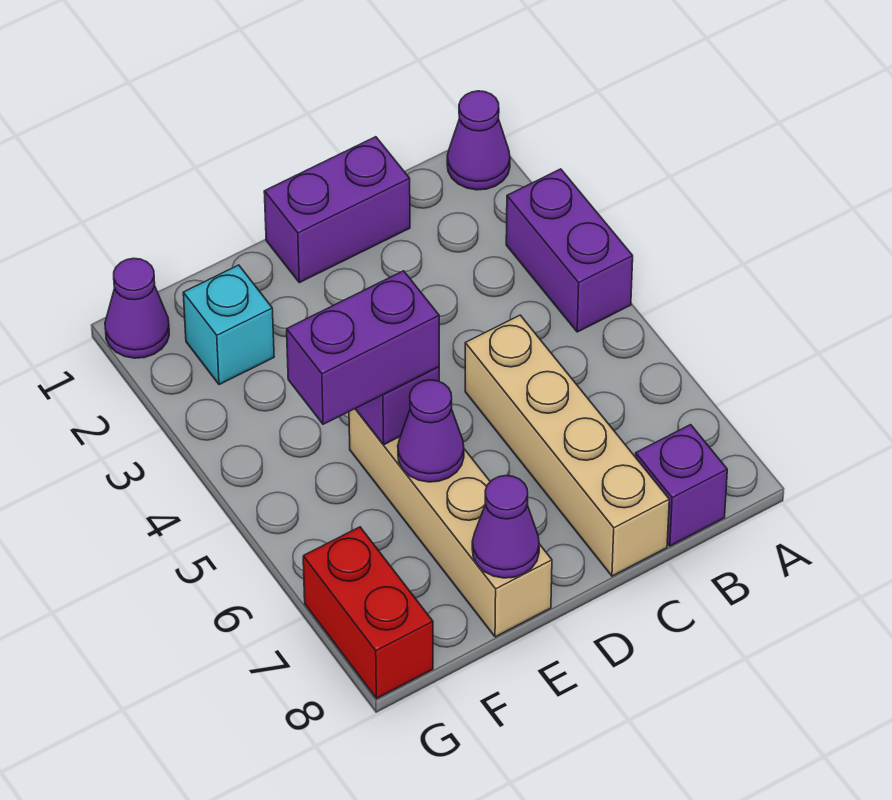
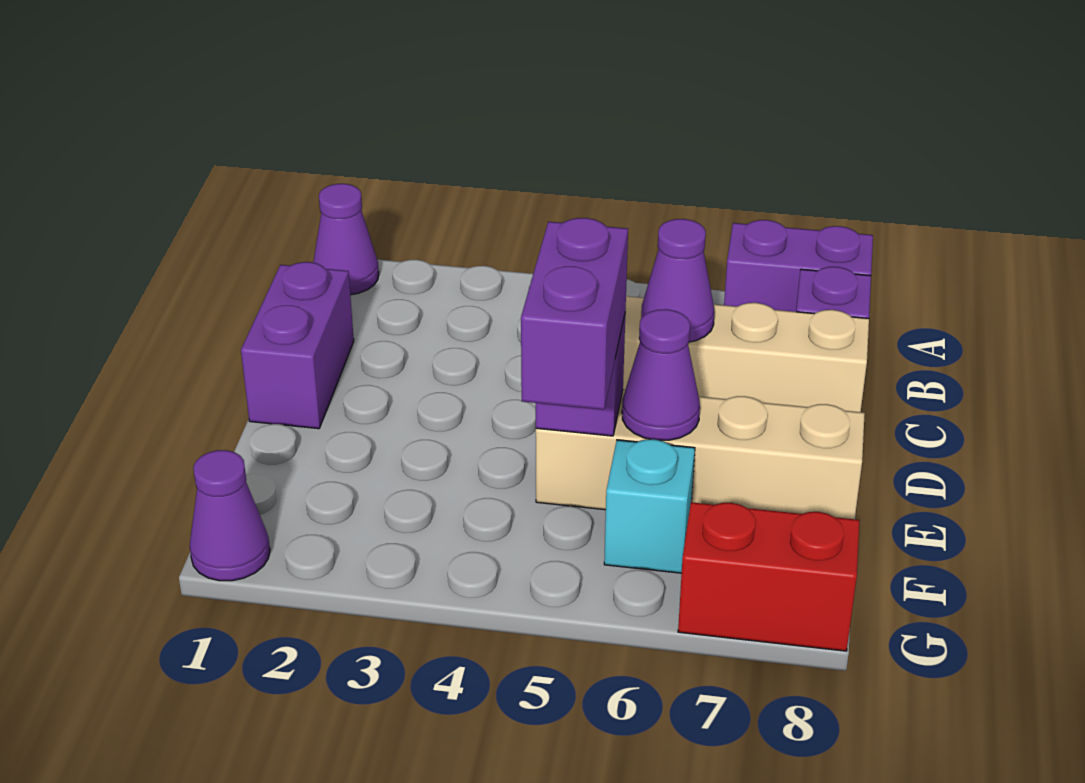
purple brick A3:A4 level 1 -> purple brick A7:A8 level 1
purple cone E8 level 2 -> purple cone C6 level 2
cyan brick F2 level 1 -> cyan brick F6 level 1

